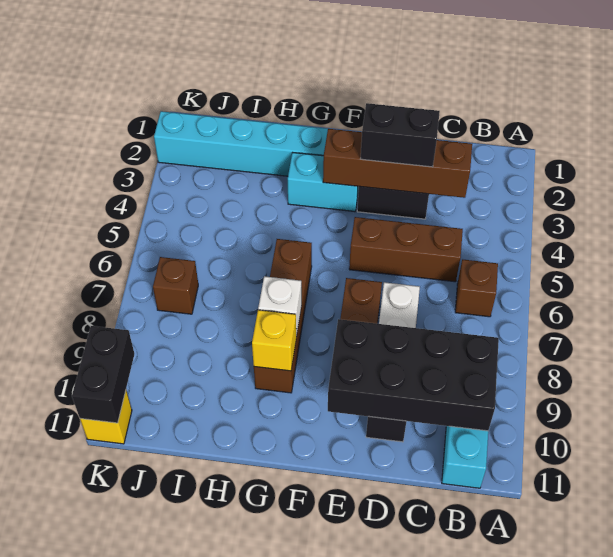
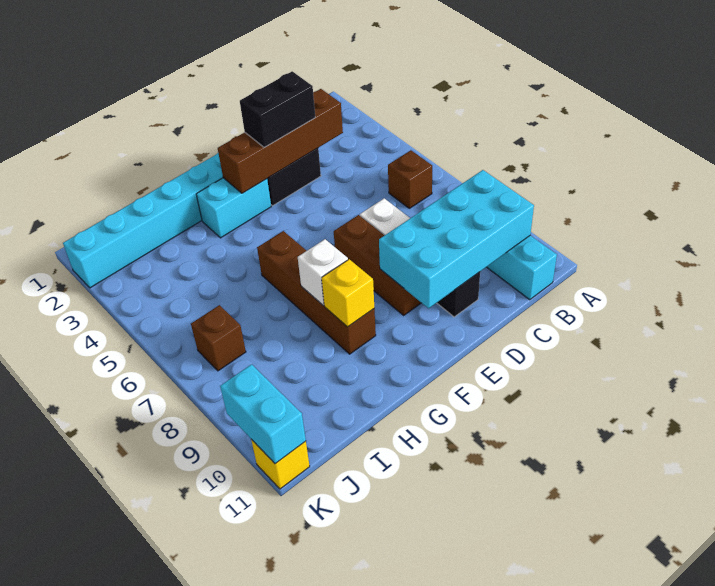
black brick B9:E10 level 2 -> cyan brick B9:E10 level 2
brown brick C5:E5 level 1 -> none
black brick K10:K11 level 2 -> cyan brick K10:K11 level 2

